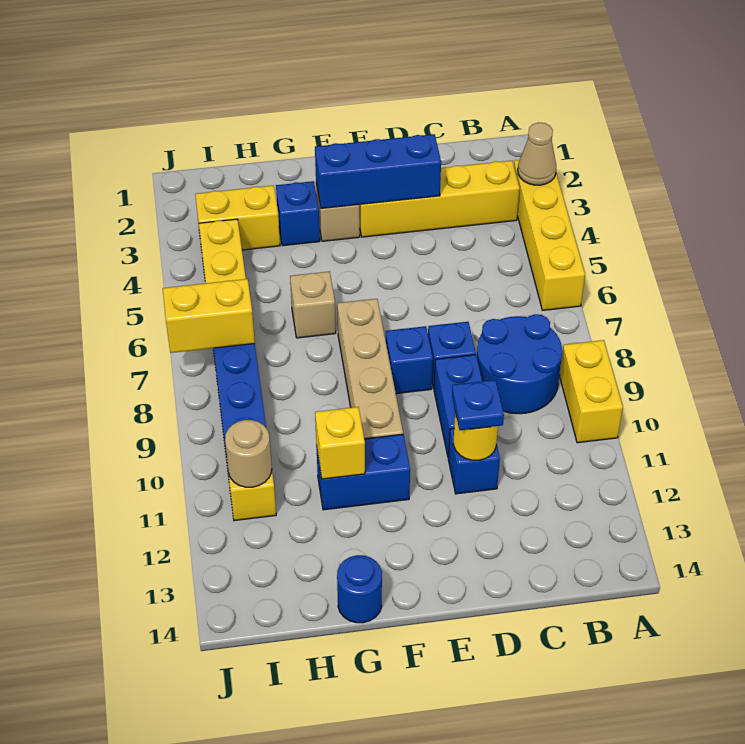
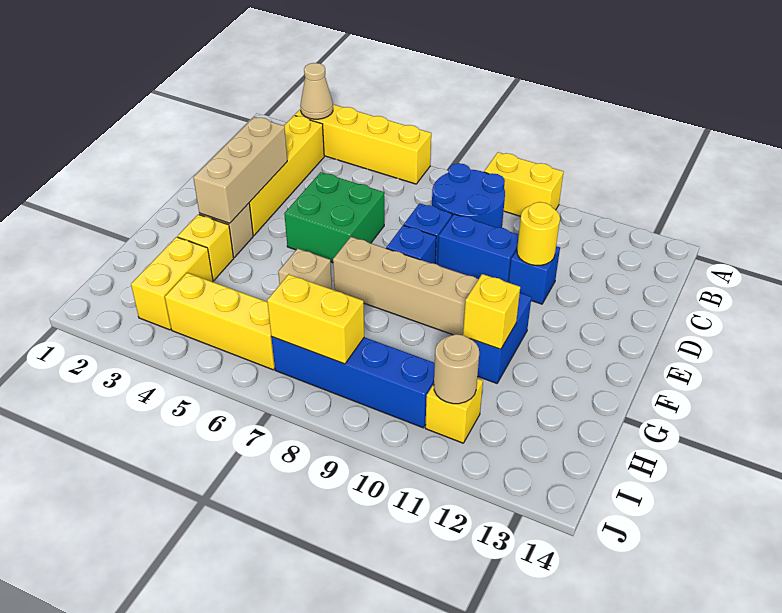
blue brick D3:F3 level 2 -> tan brick D3:F3 level 2
none -> green brick D5:E6 level 1
blue plate D11 level 3 -> none
blue brick G3 level 1 -> yellow brick G3 level 1
blue round brick G14 level 1 -> none
yellow brick I7:J7 level 2 -> yellow brick I7:I8 level 2

